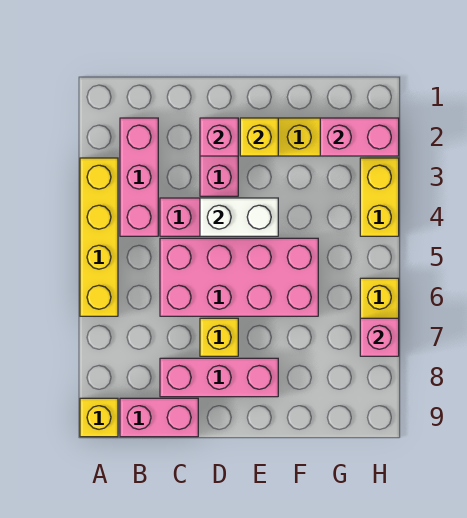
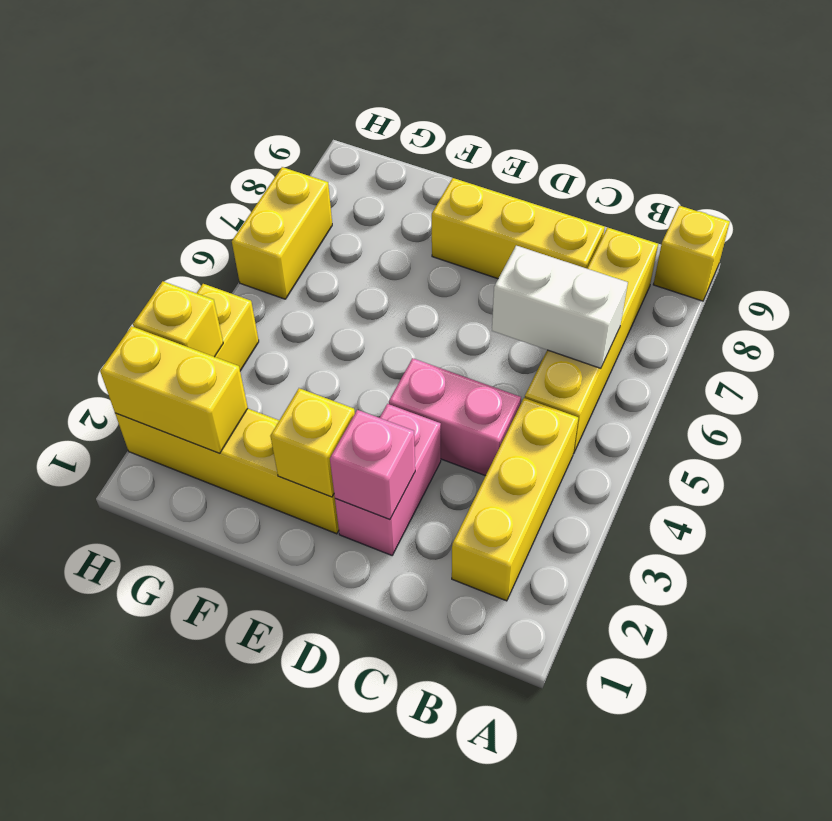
yellow brick A3:A6 level 1 -> yellow brick B5:B8 level 1
pink brick B2:B4 level 1 -> yellow brick B2:B4 level 1
pink brick B9:C9 level 1 -> none
pink brick C5:F6 level 1 -> none
pink brick C8:E8 level 1 -> yellow brick C8:E8 level 1
white brick D4:E4 level 2 -> white brick B6:C6 level 2
yellow brick D7 level 1 -> yellow brick H3 level 2
pink brick G2:H2 level 2 -> yellow brick G2:H2 level 2
pink brick H7 level 2 -> none

